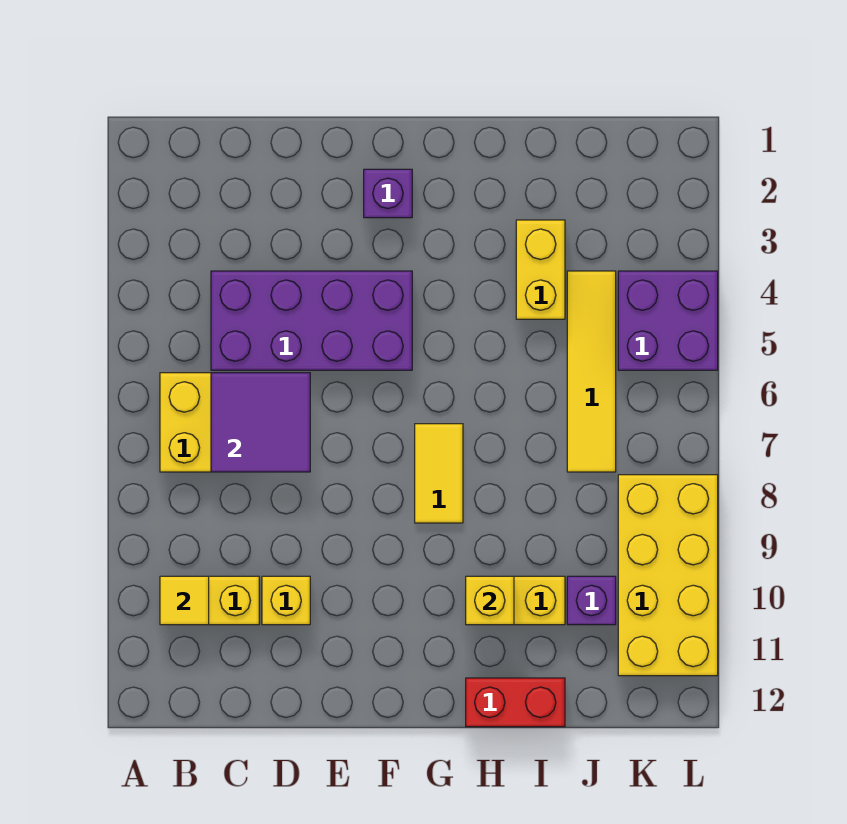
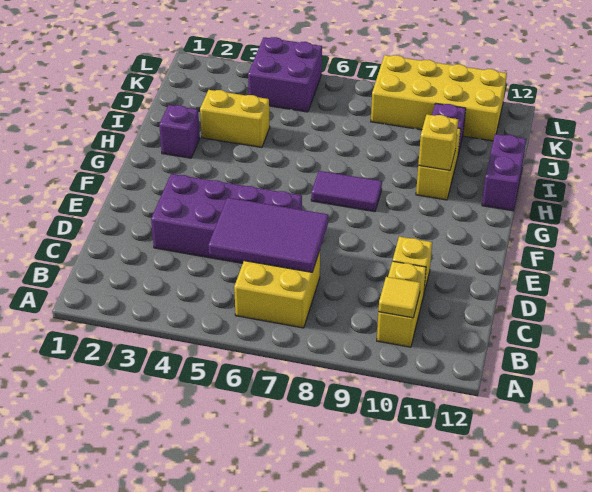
purple brick C4:F5 level 1 -> purple brick D3:E6 level 1
purple tile C6:D7 level 2 -> purple tile C5:D7 level 2
purple brick F2 level 1 -> purple brick H2 level 1
yellow tile G7:G8 level 1 -> purple tile G7:G8 level 1
red brick H12:I12 level 1 -> purple brick H12:I12 level 1
yellow tile J4:J7 level 1 -> none

